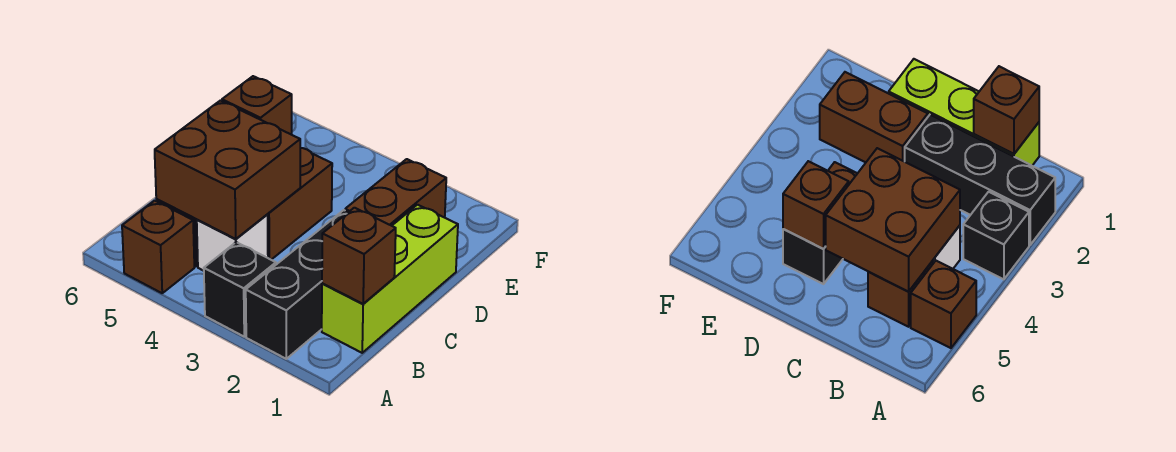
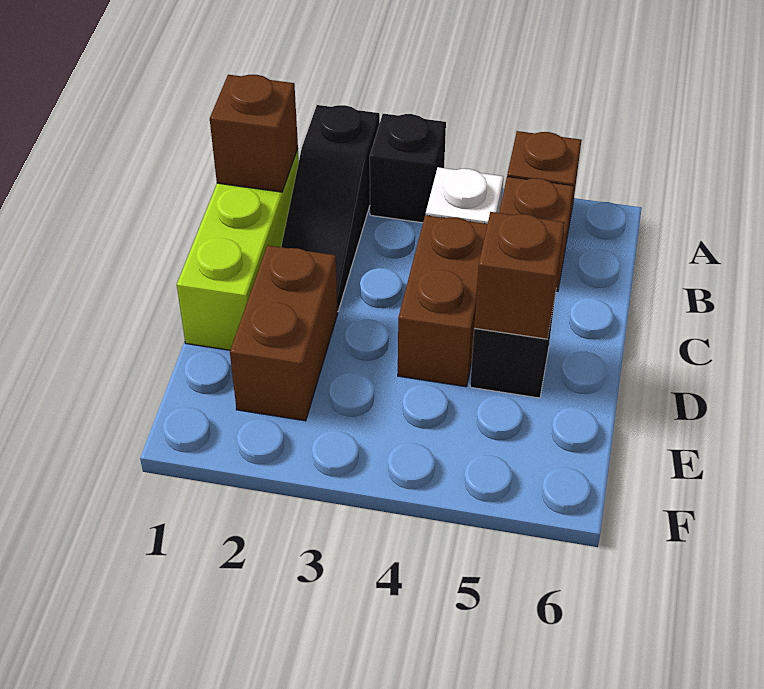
black brick A2:C2 level 1 -> black slope A2:C2 level 1 top A
brown brick B4:C5 level 2 -> none

